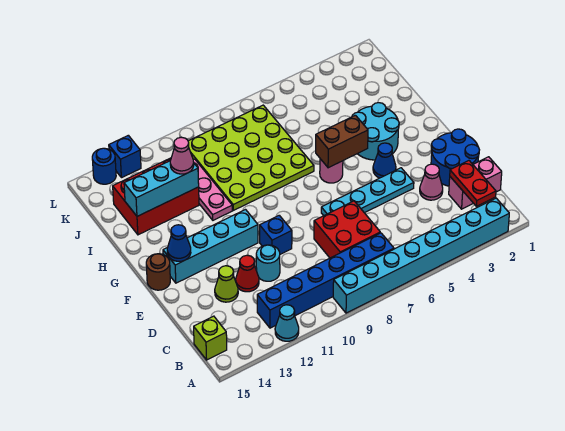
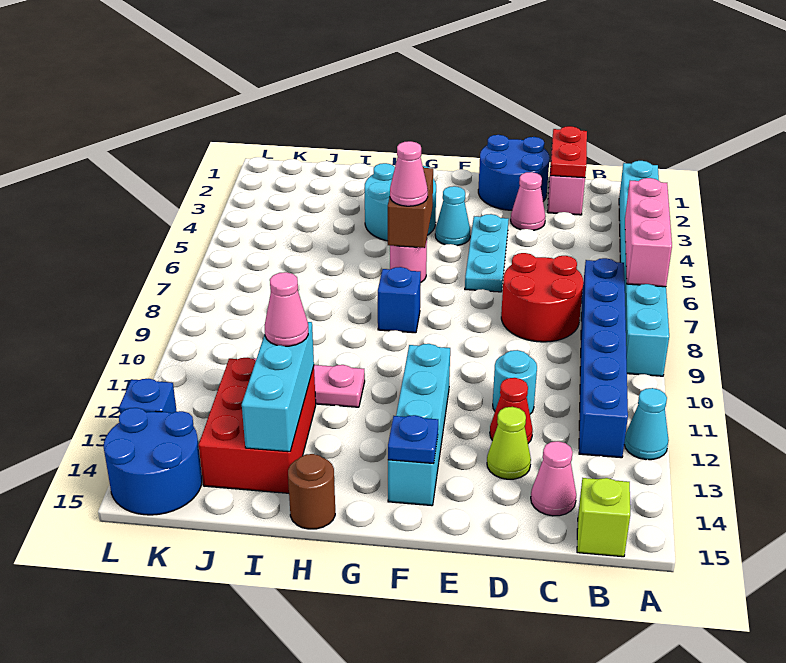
none -> pink brick A5:A7 level 2
red plate B2:C2 level 2 -> red plate C1:C2 level 2
red brick C7:D8 level 1 -> red round brick C7:D8 level 1
none -> pink cone C14 level 1
cyan plate E4:E7 level 1 -> cyan plate E4:E6 level 1
blue brick E10 level 1 -> blue brick G8 level 1
blue cone F4 level 1 -> cyan cone F4 level 1
blue cone F14 level 2 -> blue plate F14 level 2
brown round brick F15 level 1 -> brown round brick H15 level 1
none -> pink cone G6 level 3
lime plate H7:K10 level 1 -> none
blue round brick L14 level 1 -> blue round brick K14:L15 level 1

